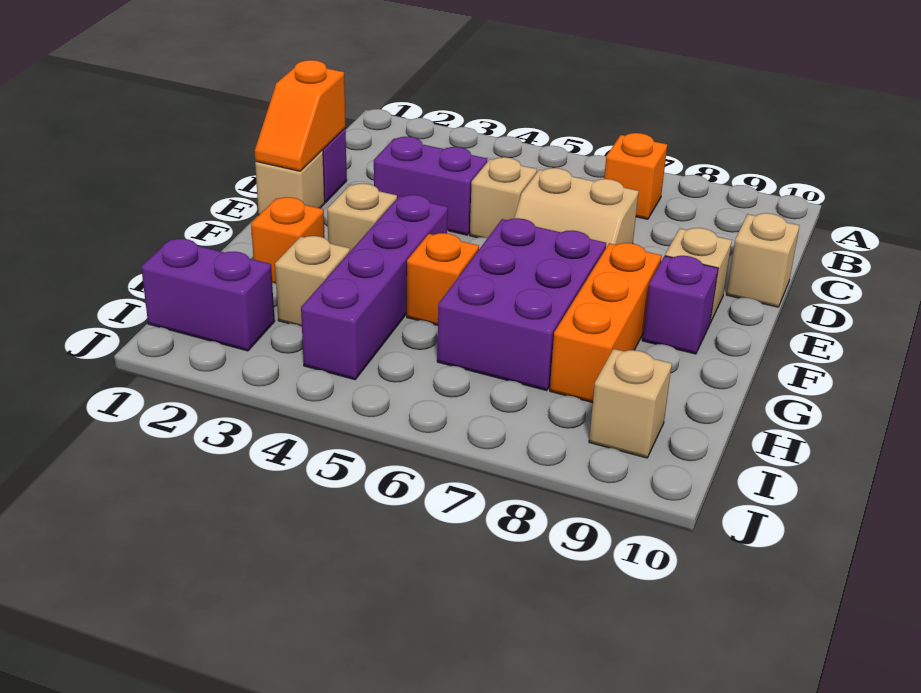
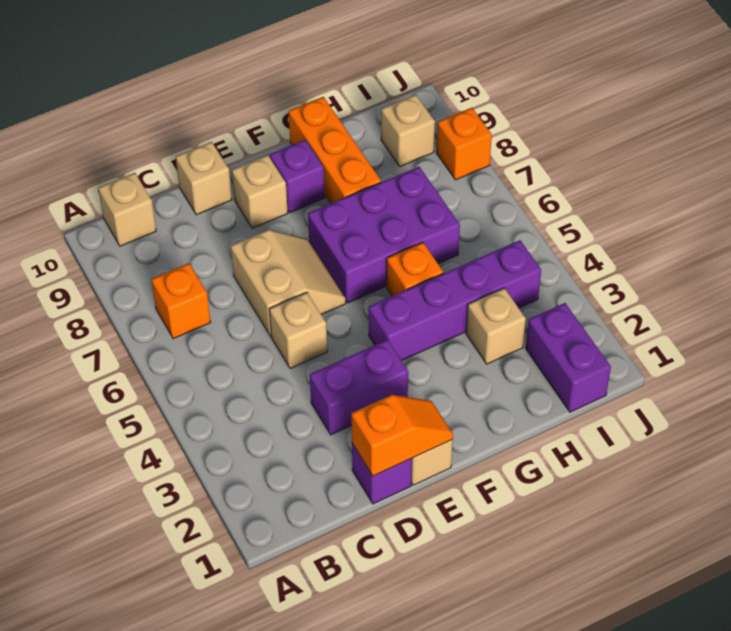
purple brick D3:D4 level 1 -> purple brick D3:E3 level 1
tan brick F3 level 1 -> tan brick B10 level 1
orange brick F8:H8 level 1 -> orange brick G8:G10 level 1
orange brick G2 level 1 -> orange brick J8 level 1

